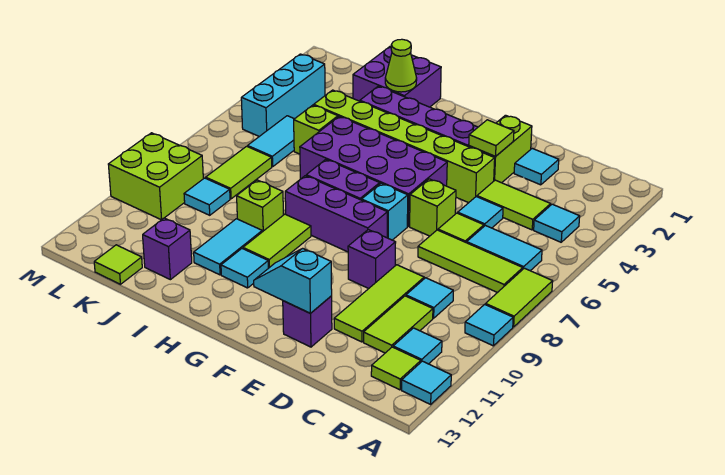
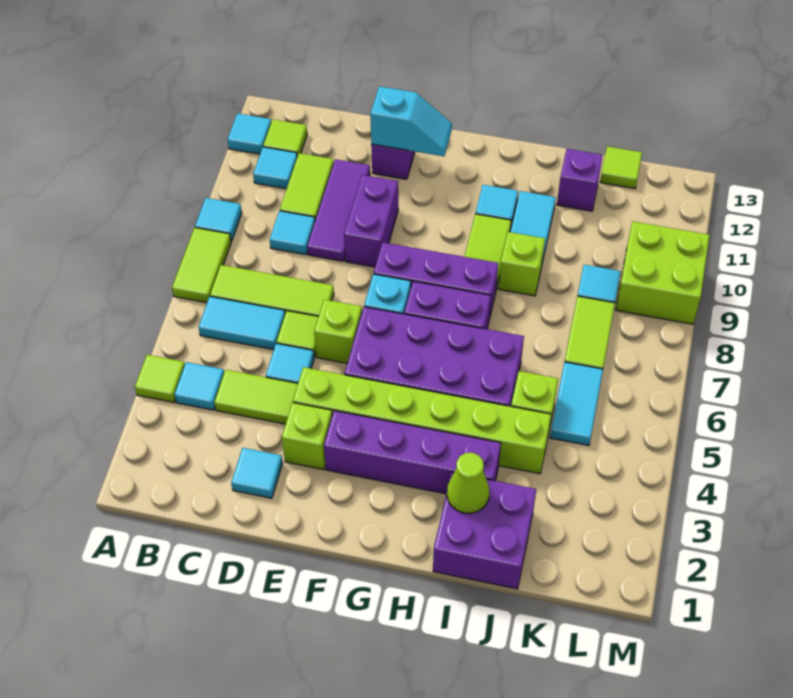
lime tile D9:D11 level 1 -> purple tile D9:D11 level 1
lime brick E2:E3 level 1 -> lime brick E3 level 1
lime tile E3 level 2 -> lime tile A4 level 1
purple brick E9 level 1 -> purple brick E9:E10 level 1
cyan brick L3:L5 level 1 -> none

